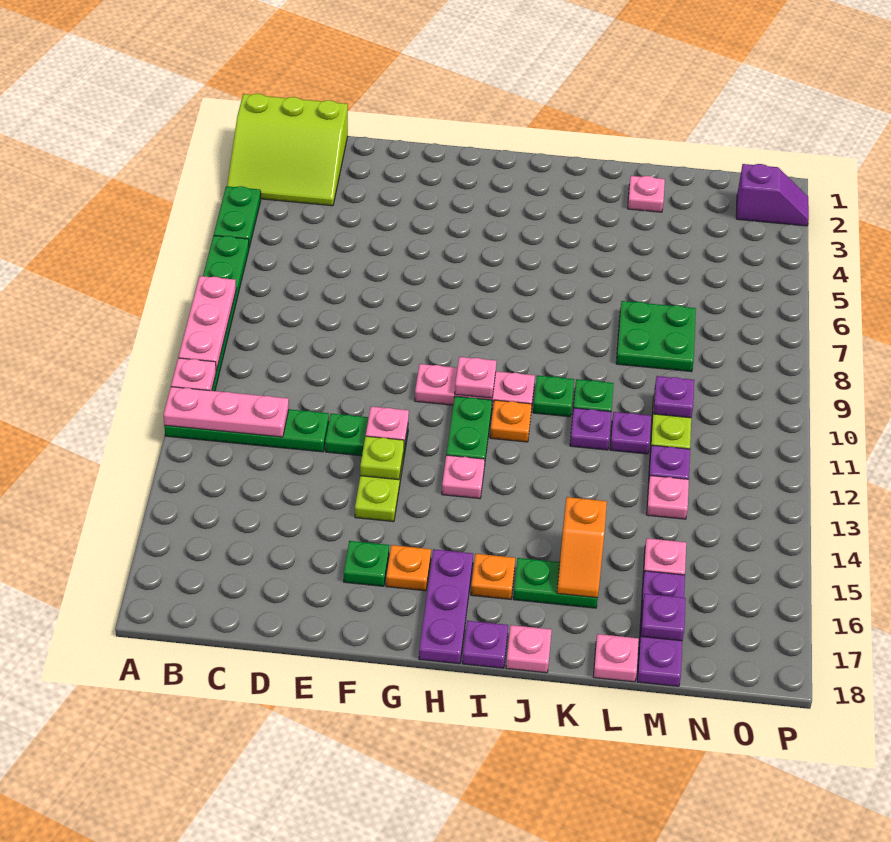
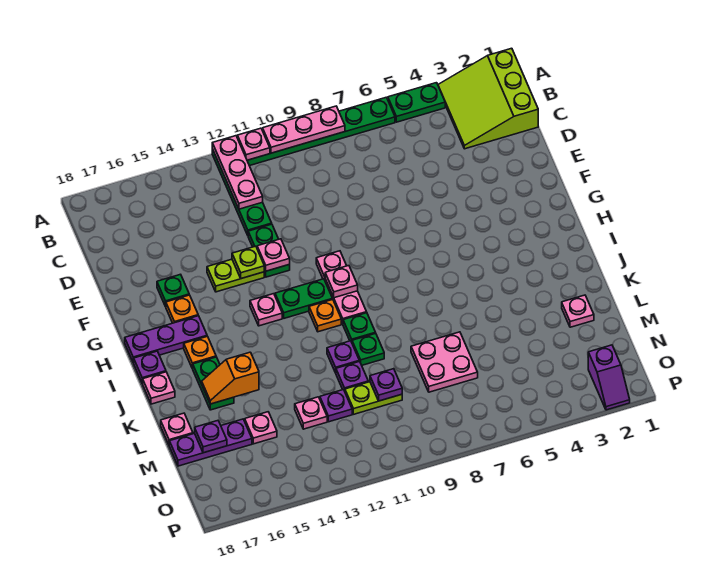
green plate L7:M8 level 1 -> pink plate L7:M8 level 1

